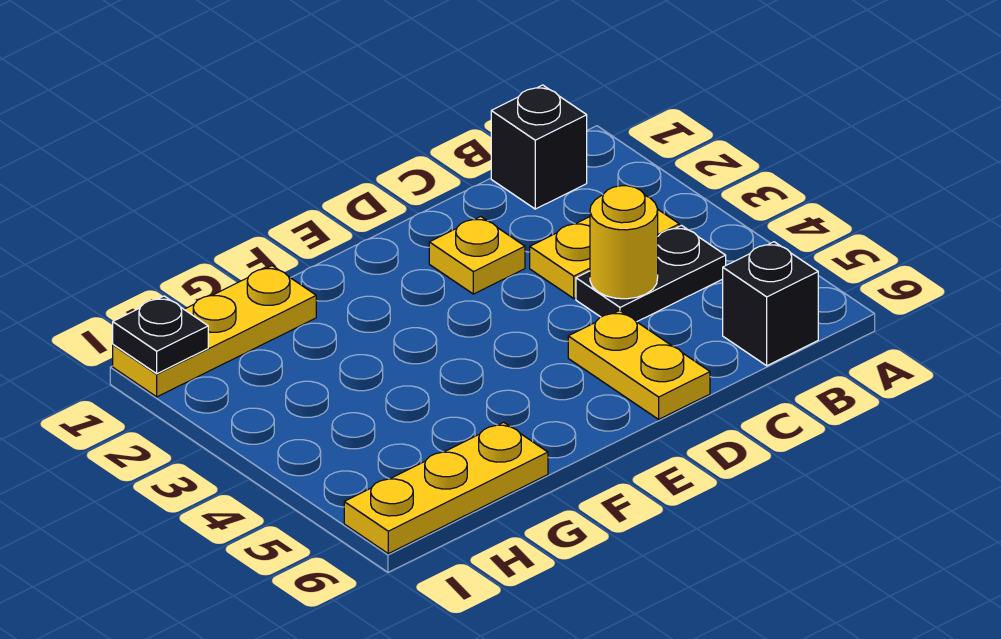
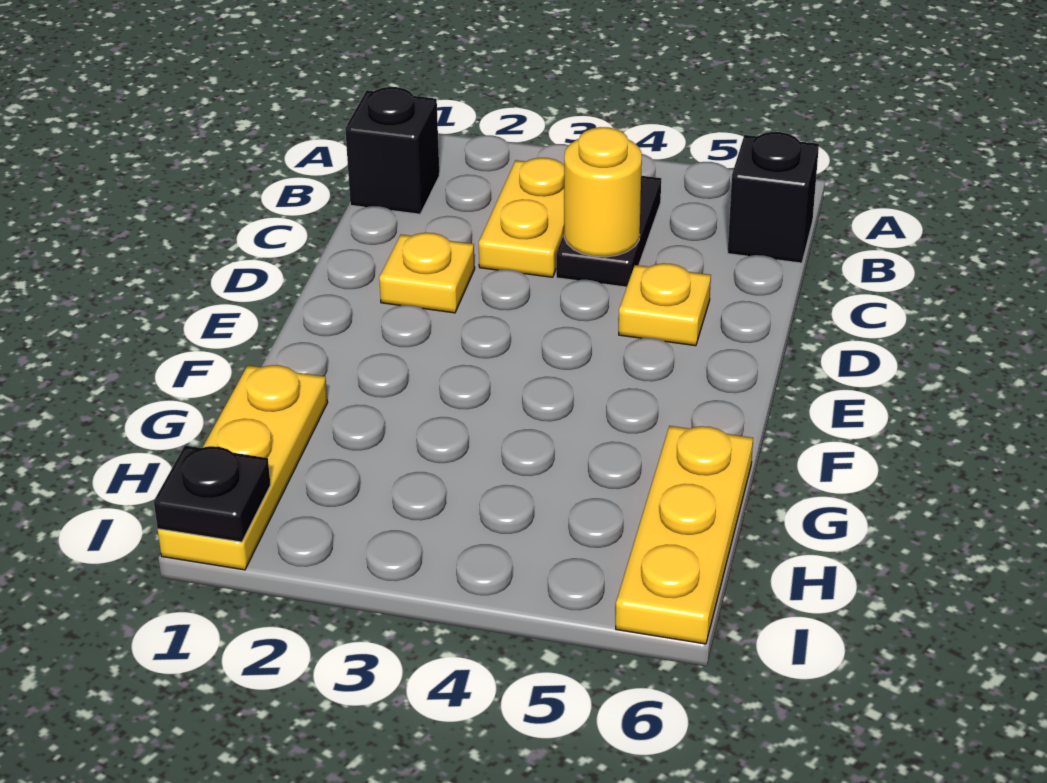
yellow plate D5:D6 level 1 -> yellow plate D5 level 1

